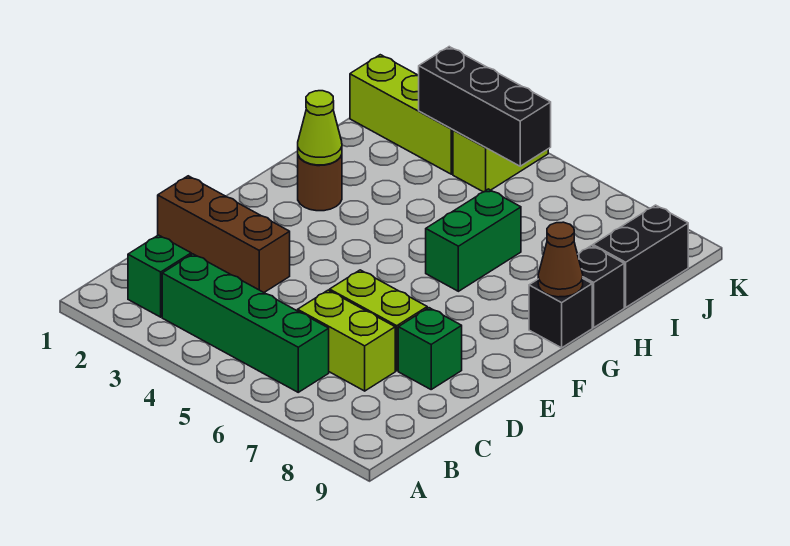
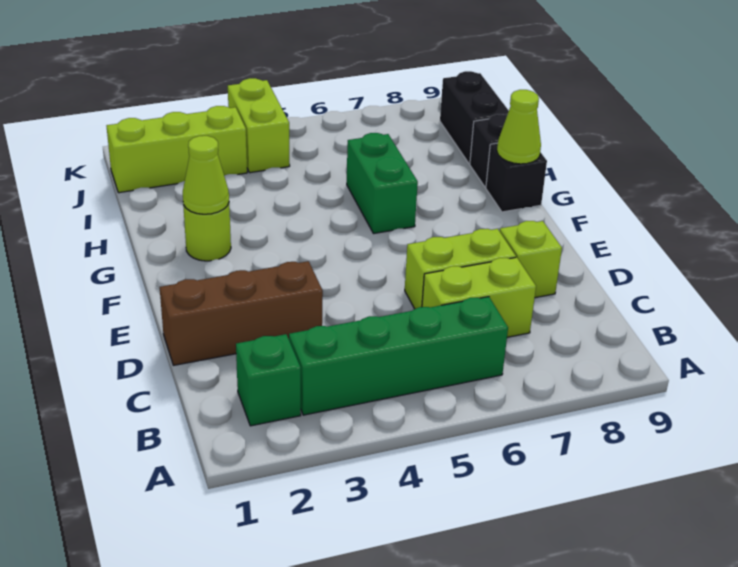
green brick D8 level 1 -> lime brick D8 level 1
brown round brick G2 level 1 -> lime round brick G2 level 1
brown cone G9 level 2 -> lime cone G9 level 2
black brick J3:J5 level 2 -> none

